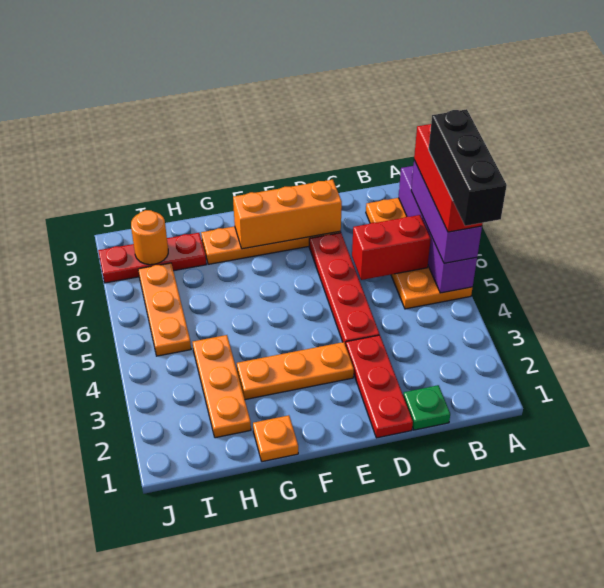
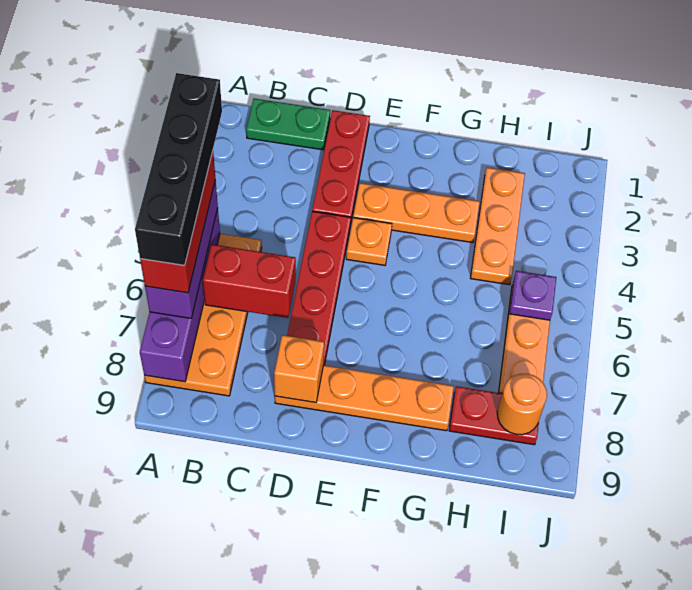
black brick A4:A6 level 5 -> black brick A4:A7 level 5
green plate C1 level 1 -> green plate B1:C1 level 1
orange brick D8:F8 level 2 -> orange brick D8 level 2
orange plate G1 level 1 -> orange plate E4 level 1
red plate H8:J8 level 1 -> red plate H8:I8 level 1
none -> purple plate I5 level 2

